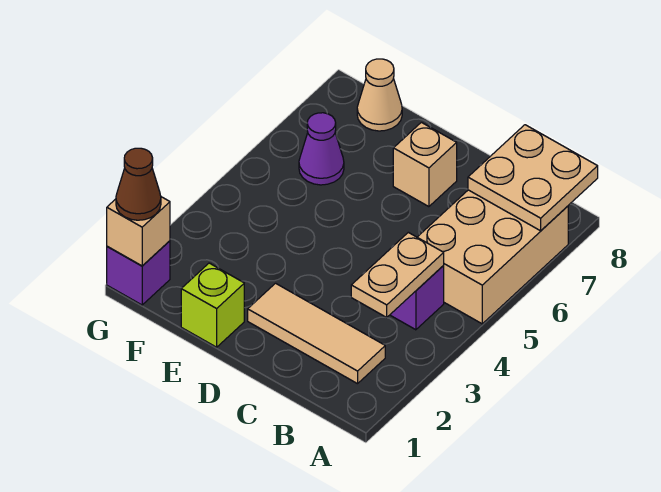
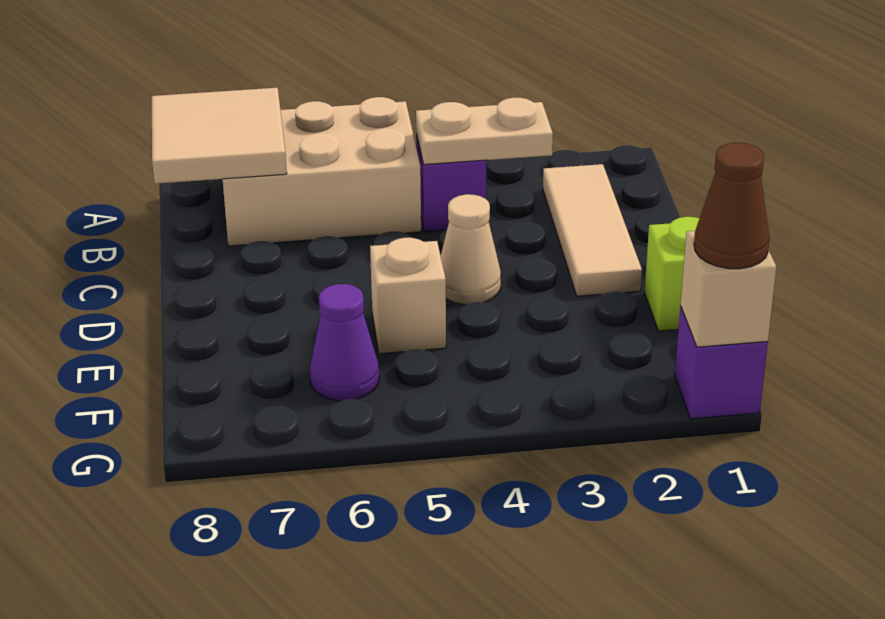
tan plate A7:B8 level 2 -> tan tile A7:B8 level 2
tan brick D7 level 1 -> tan brick E5 level 1
tan cone F8 level 1 -> tan cone D4 level 1

